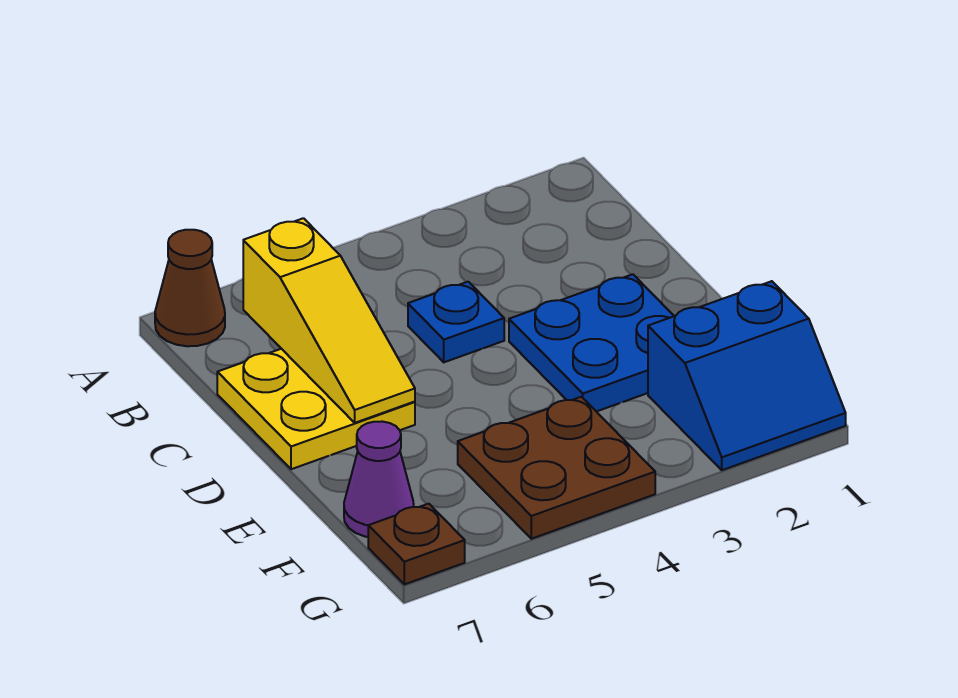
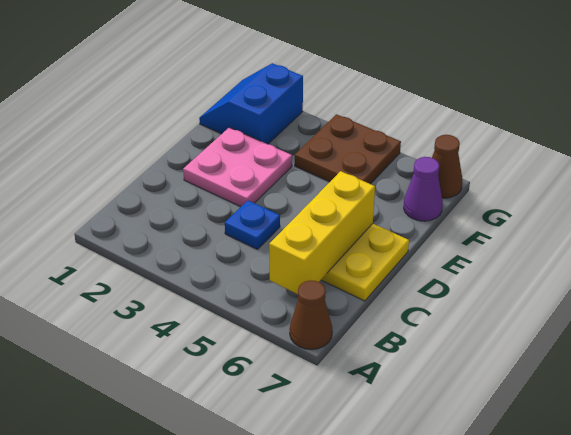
yellow slope B6:D6 level 2 top B -> yellow brick B6:D6 level 2
blue plate D2:E3 level 1 -> pink plate D2:E3 level 1
blue slope F1:G2 level 1 top F -> blue slope F1:G2 level 1 top 2
brown plate G7 level 1 -> brown cone G7 level 1

